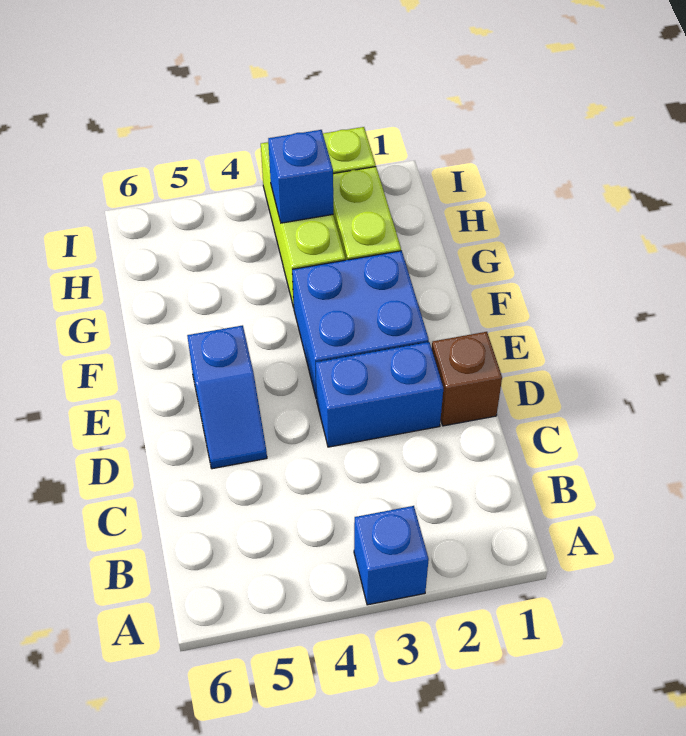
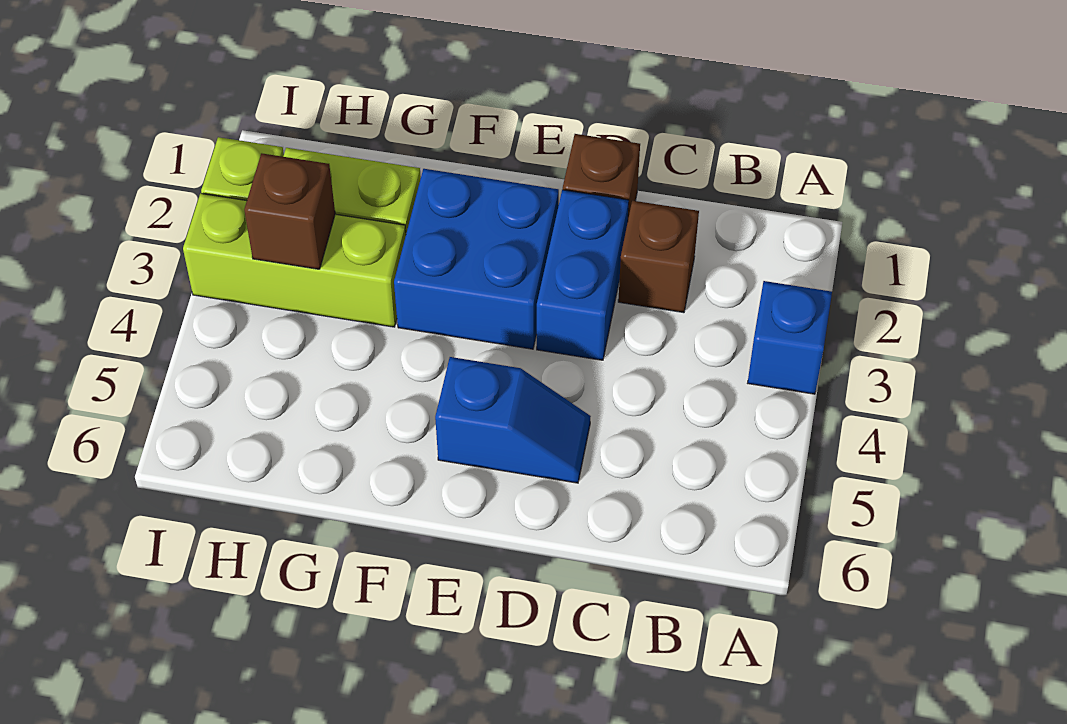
none -> brown brick C2 level 1
blue brick H3 level 2 -> brown brick H3 level 2

